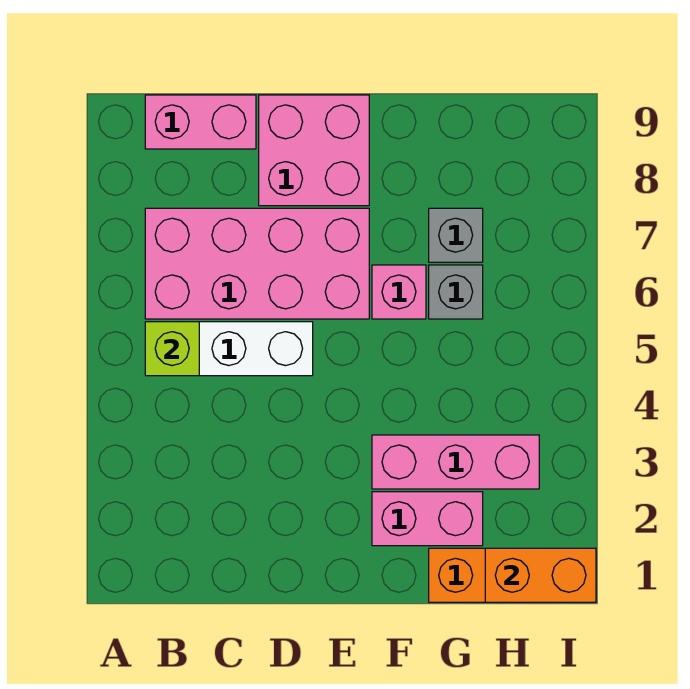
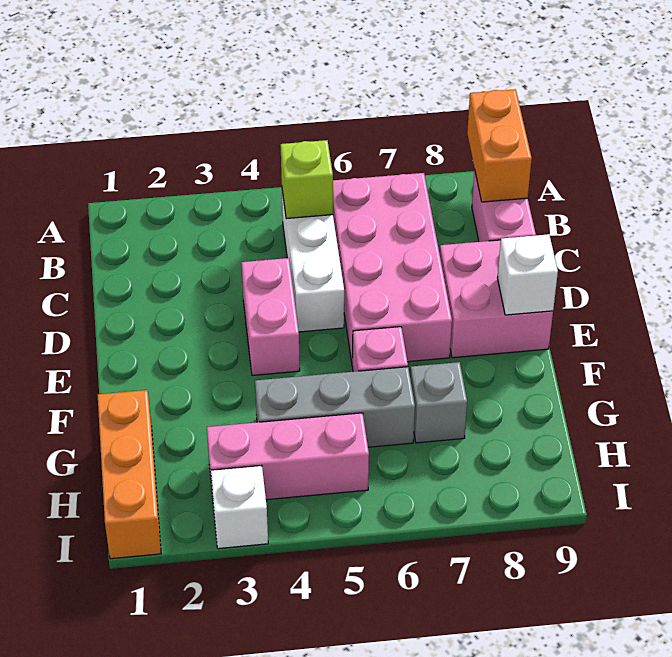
none -> white brick E9 level 2
pink brick F2:G2 level 1 -> pink brick D4:E4 level 1
pink brick F3:H3 level 1 -> pink brick H3:H5 level 1
grey brick G6 level 1 -> grey brick G4:G6 level 1
orange brick H1:I1 level 2 -> orange brick A9:B9 level 2
none -> white brick I3 level 1

